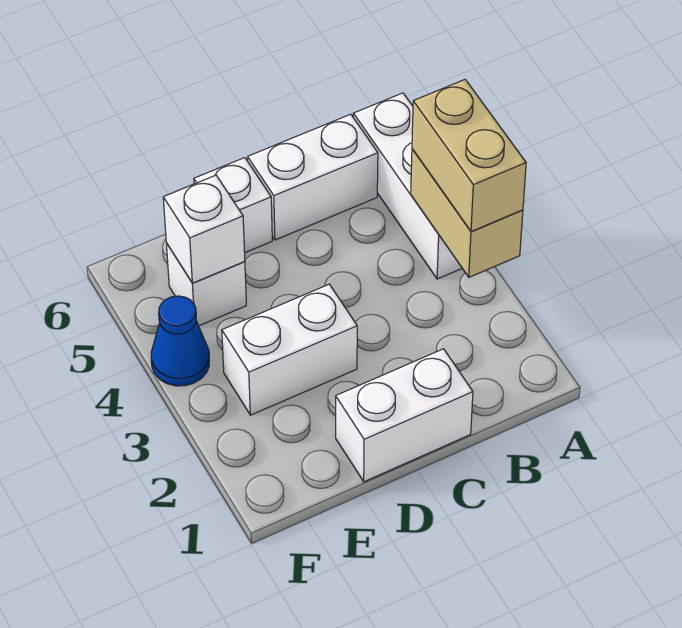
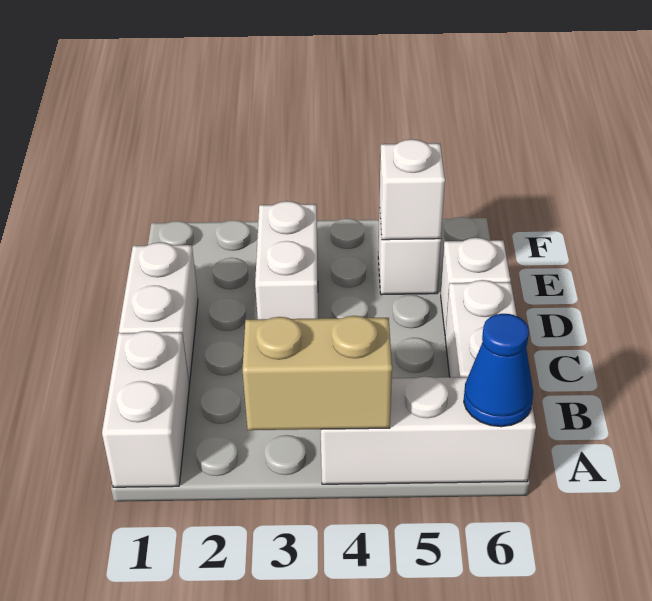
none -> white brick A1:B1 level 1
tan brick A3:A4 level 3 -> none
blue cone F4 level 1 -> blue cone A6 level 2

